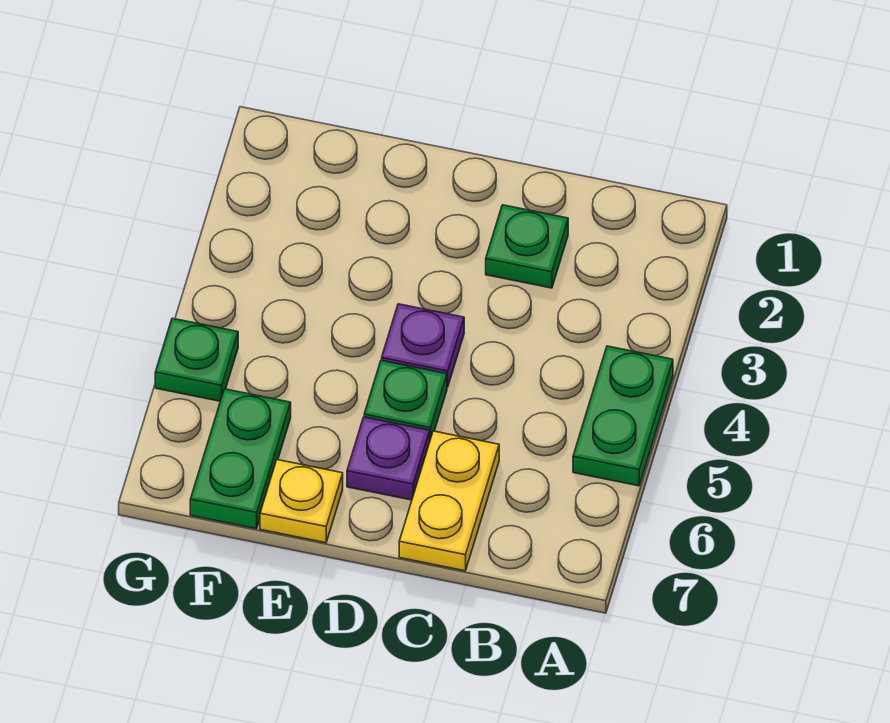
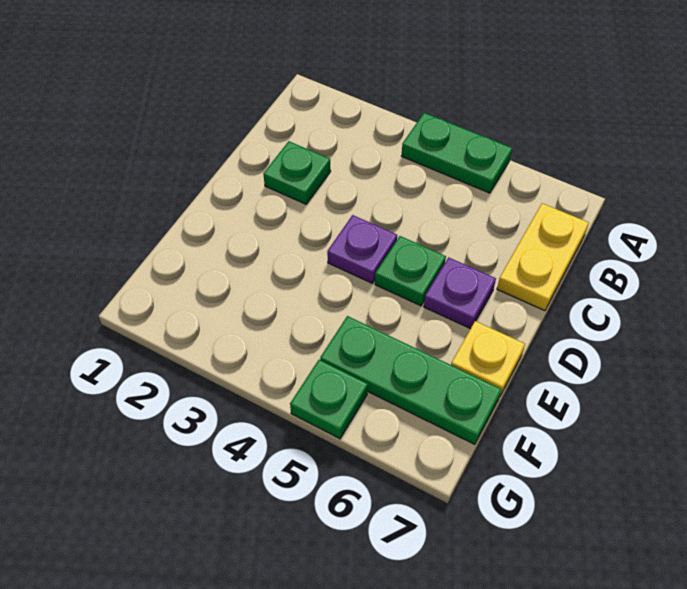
yellow plate C6:C7 level 1 -> yellow plate B7:C7 level 1
green plate F6:F7 level 1 -> green plate F5:F7 level 1

